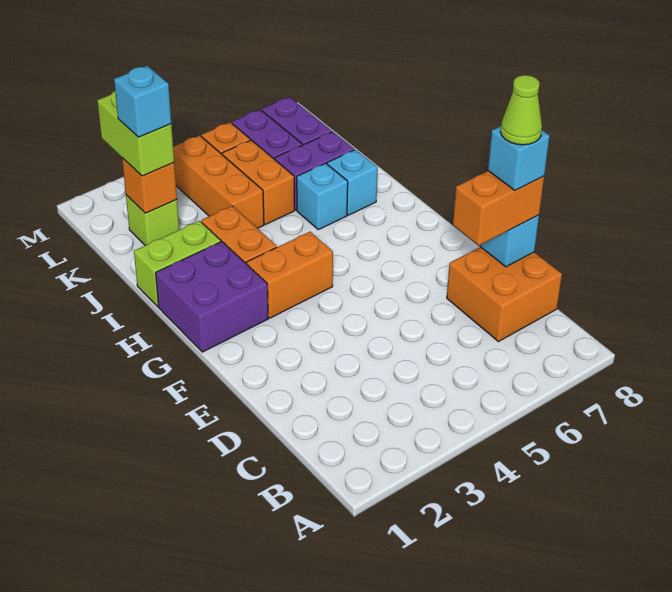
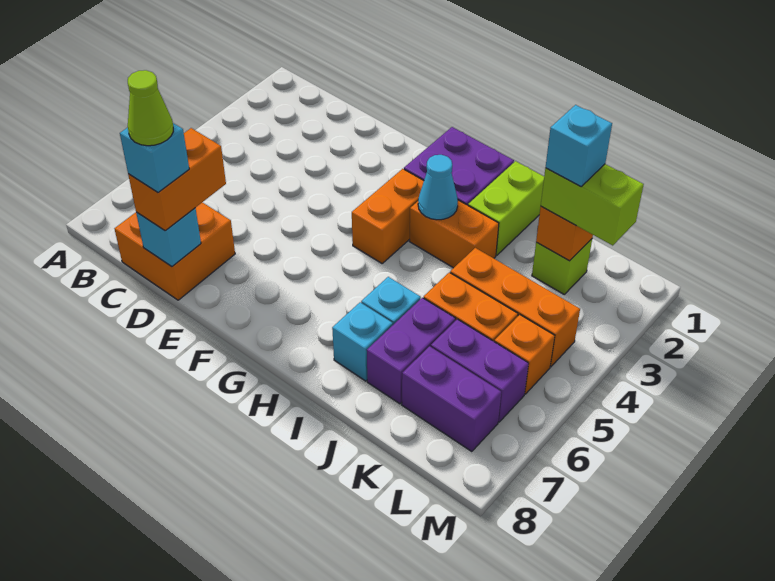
none -> cyan cone H3 level 2

